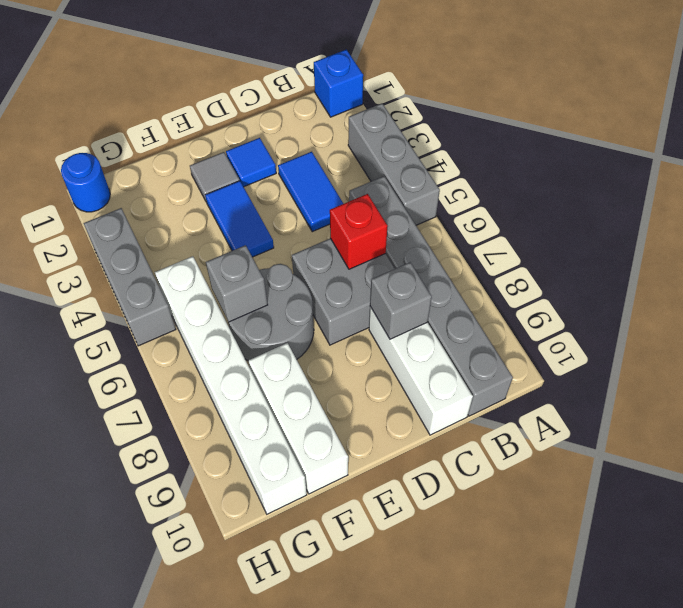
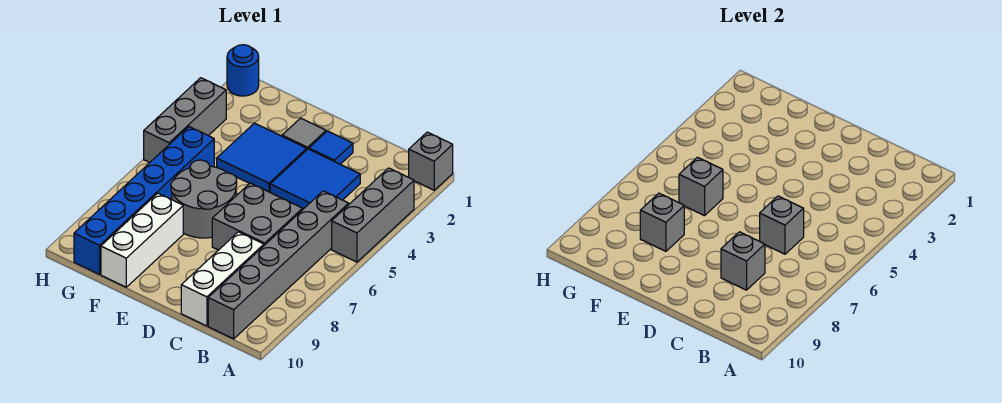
blue brick A1 level 1 -> grey brick A1 level 1
blue tile C3:C4 level 1 -> blue tile C3:D4 level 1
red brick C6 level 2 -> grey brick C6 level 2
blue tile E3:E4 level 1 -> blue tile E3:F4 level 1
none -> grey brick F8 level 2
white brick G5:G10 level 1 -> blue brick G5:G10 level 1

